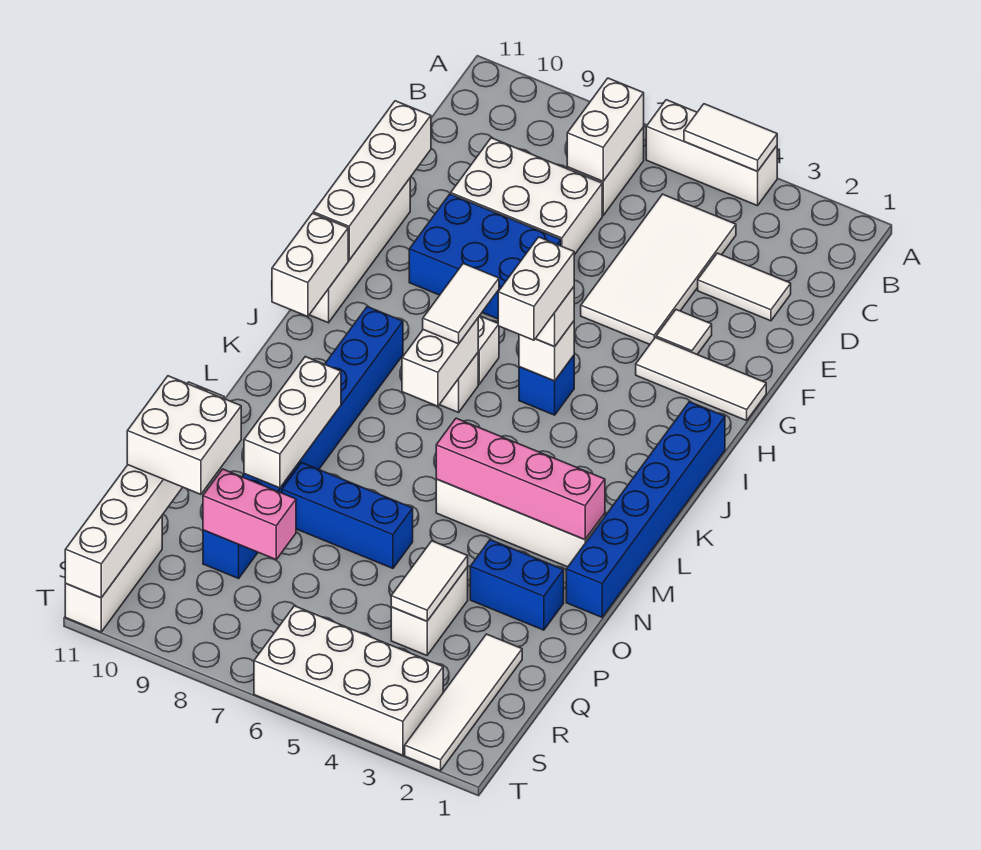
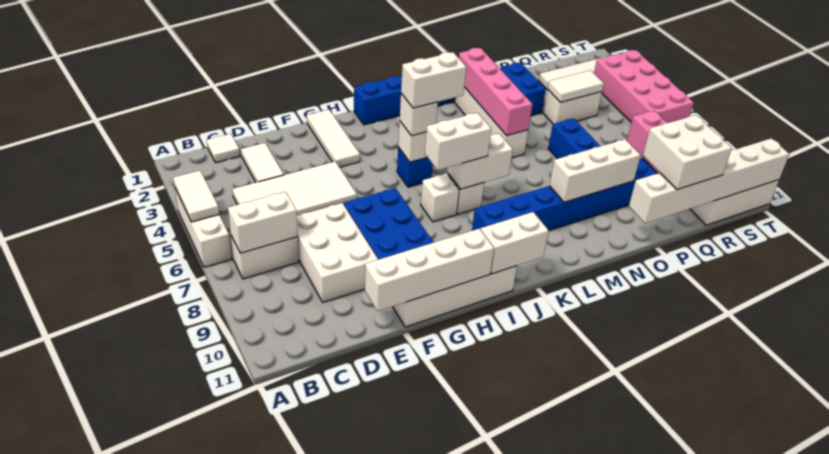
white tile F3 level 1 -> white tile C1 level 1
white tile I7:J7 level 3 -> white brick I7:J7 level 3
white brick S3:T6 level 1 -> pink brick S3:T6 level 1

